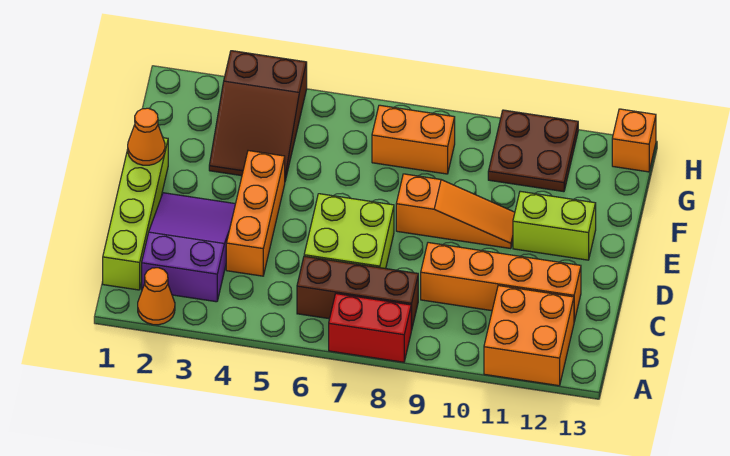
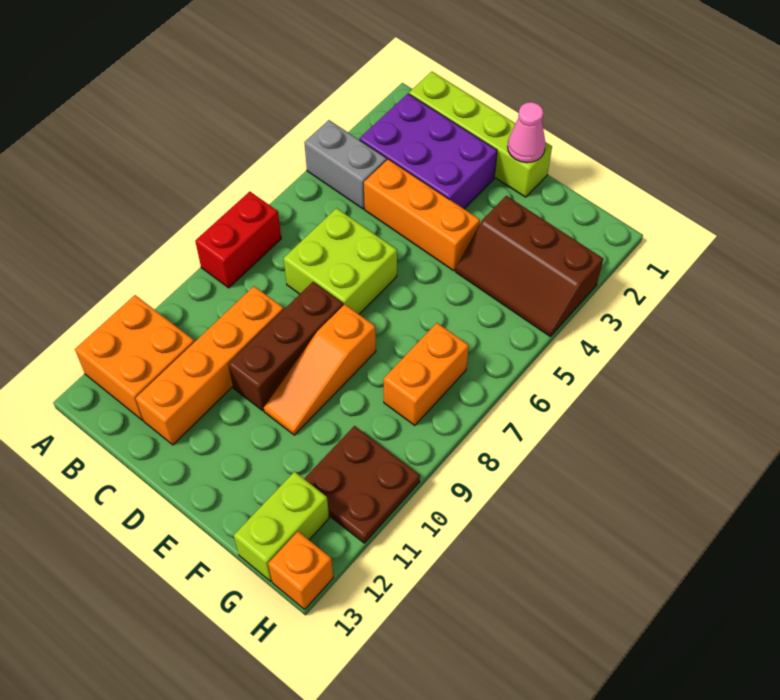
orange cone A2 level 1 -> none
none -> grey brick A4:B4 level 1
purple slope B2:D3 level 1 top B -> purple brick B2:D3 level 1
brown brick B6:B8 level 1 -> brown brick D8:D10 level 1
orange cone E1 level 2 -> pink cone E1 level 2
lime brick E11:E12 level 1 -> lime brick G12:G13 level 1
brown slope F3:H4 level 1 top H -> brown slope F3:H4 level 1 top 3

